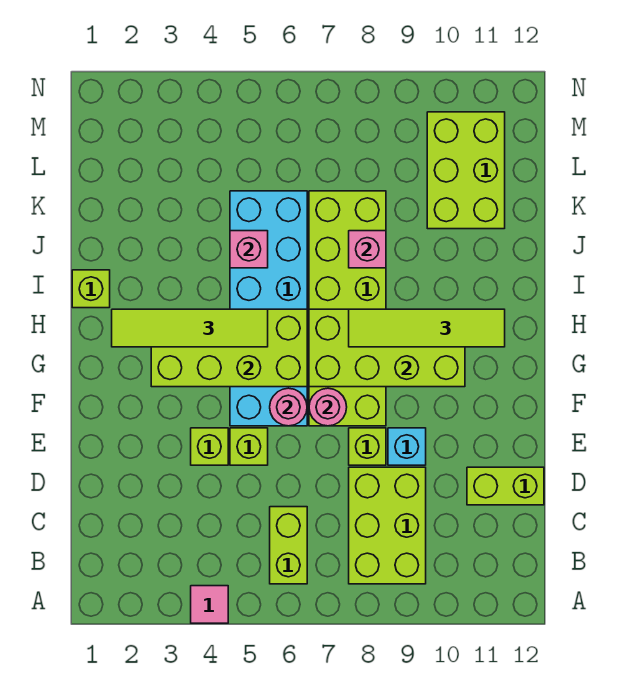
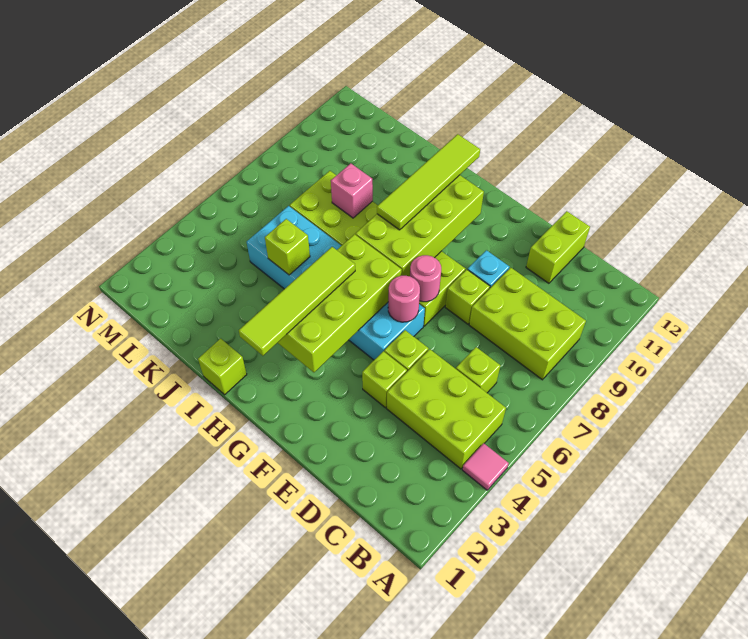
lime brick B6:C6 level 1 -> lime brick C6 level 1
pink brick J5 level 2 -> lime brick J5 level 2
lime brick K10:M11 level 1 -> lime brick B4:D5 level 1

